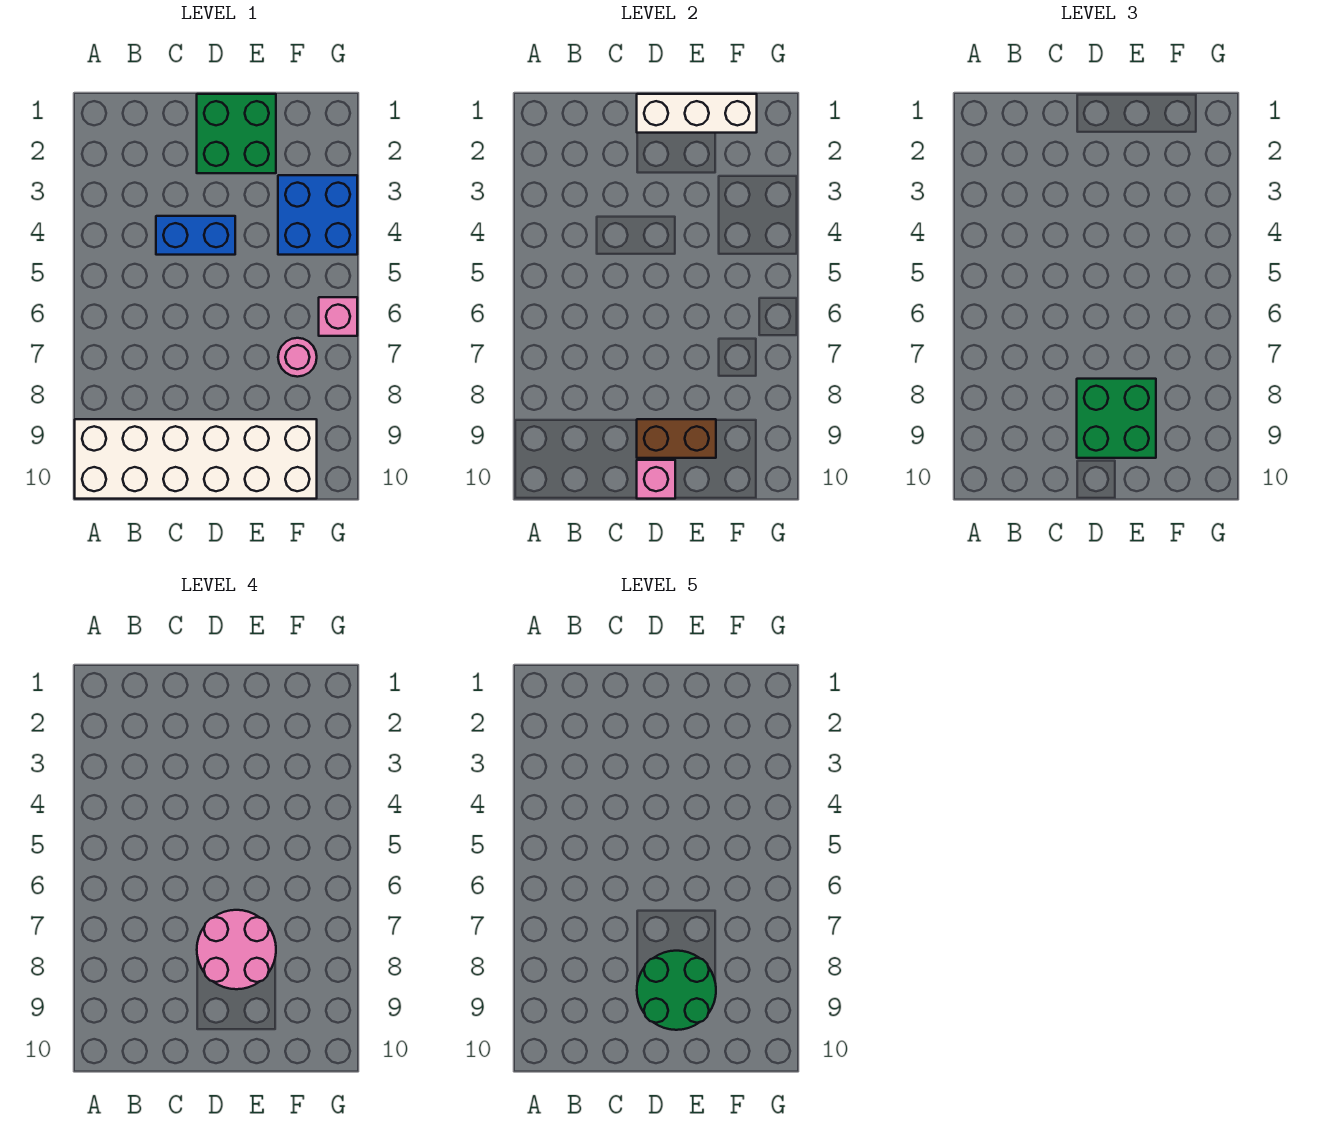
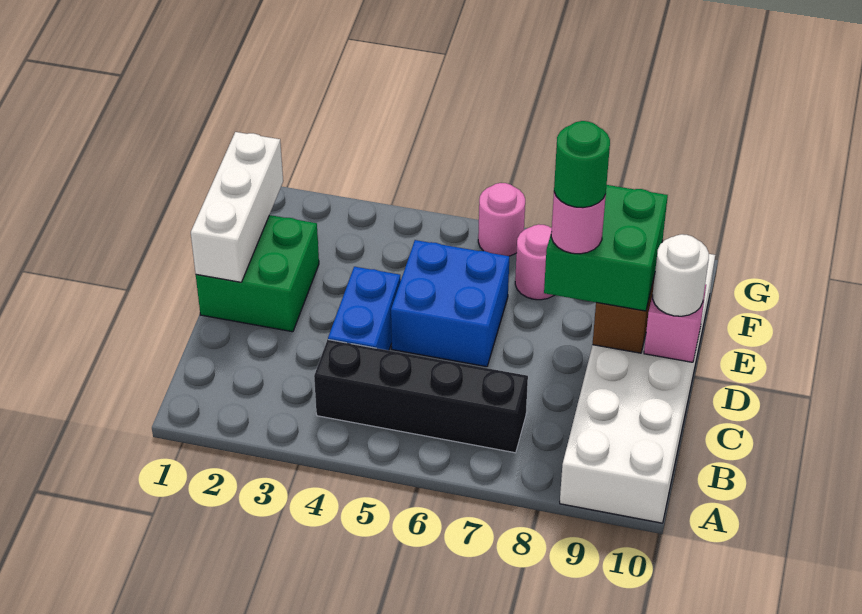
none -> black brick B4:B7 level 1
pink round brick D7:E8 level 4 -> pink round brick D8 level 4
green round brick D8:E9 level 5 -> green round brick D8 level 5
none -> white round brick D10 level 3
blue brick F3:G4 level 1 -> blue brick D5:E6 level 1
pink brick G6 level 1 -> pink round brick G6 level 1

